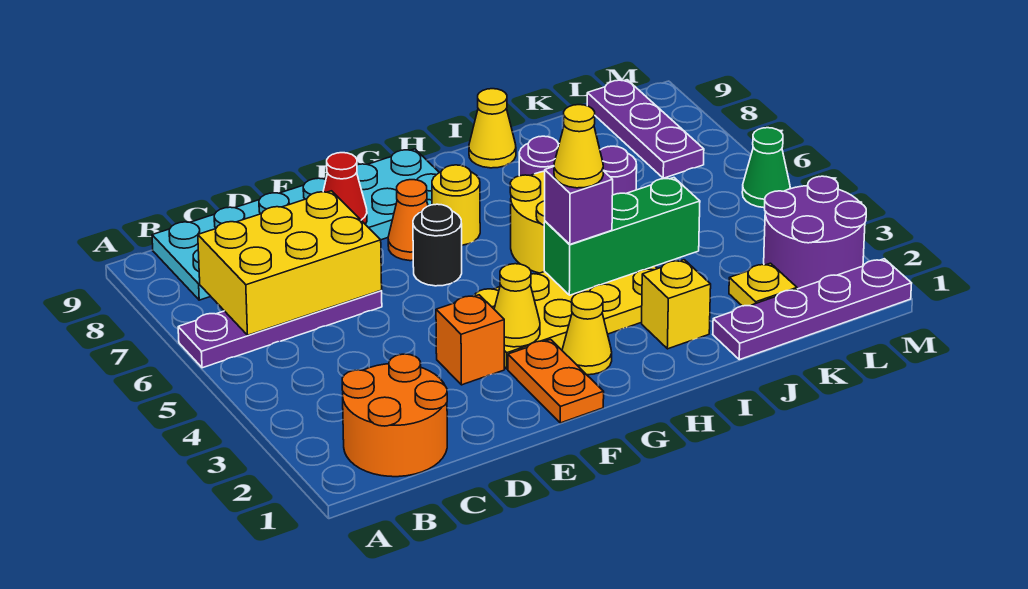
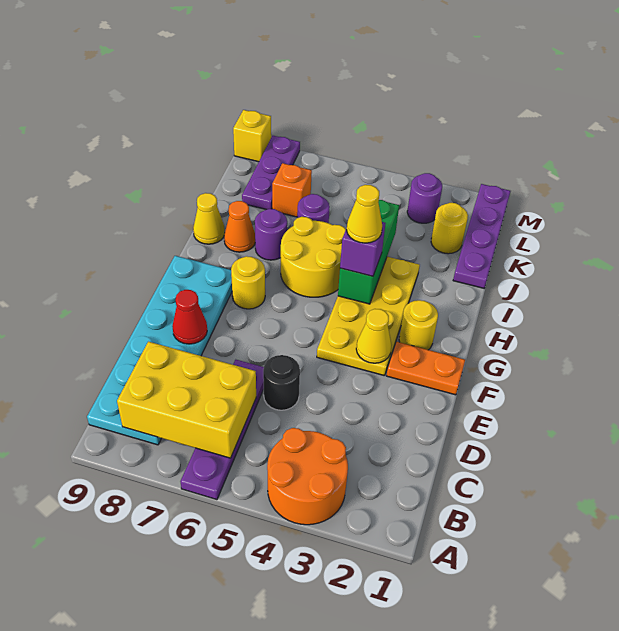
orange round brick B1:C2 level 1 -> orange round brick A3:B4 level 1
yellow brick B6:D7 level 2 -> yellow brick B6:C8 level 2
orange brick E3 level 1 -> orange brick K7 level 1
black round brick F6 level 1 -> black round brick D5 level 1
orange cone F7 level 1 -> orange cone I8 level 1
yellow cone G2 level 1 -> yellow round brick G2 level 1
yellow brick I2 level 1 -> yellow brick M9 level 1
yellow plate K2 level 1 -> yellow round brick K2 level 1
purple round brick L2:M3 level 1 -> purple round brick L3 level 1
purple plate L7:L9 level 1 -> purple plate K8:M8 level 1
green cone M5 level 1 -> none

